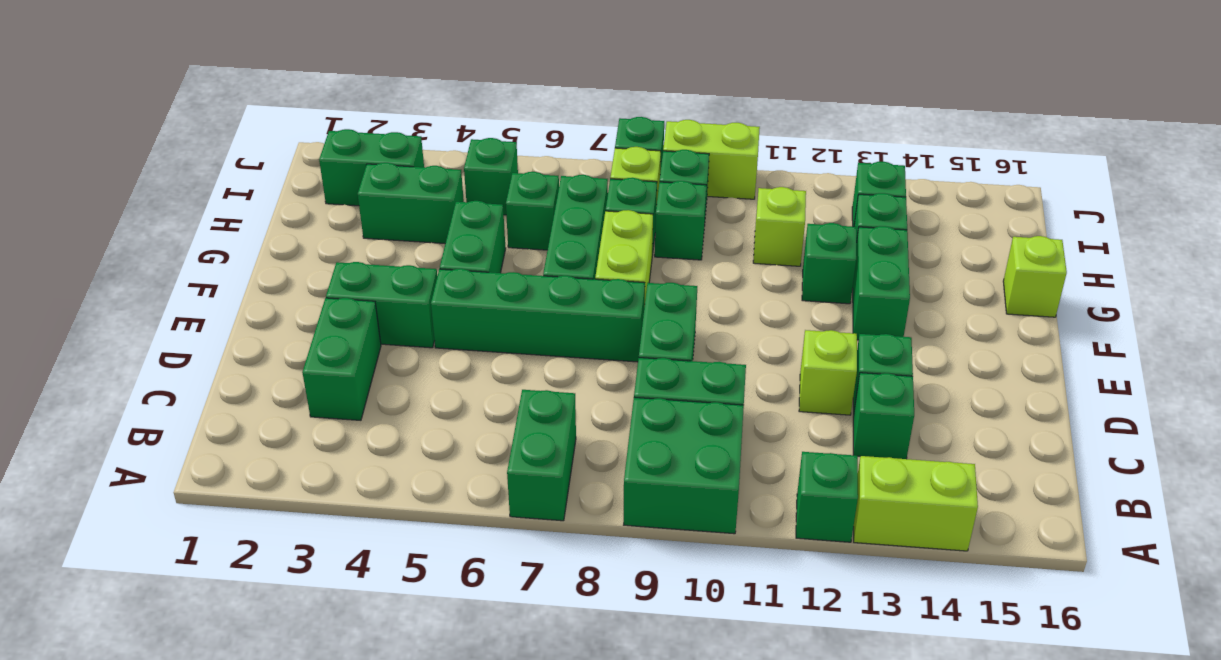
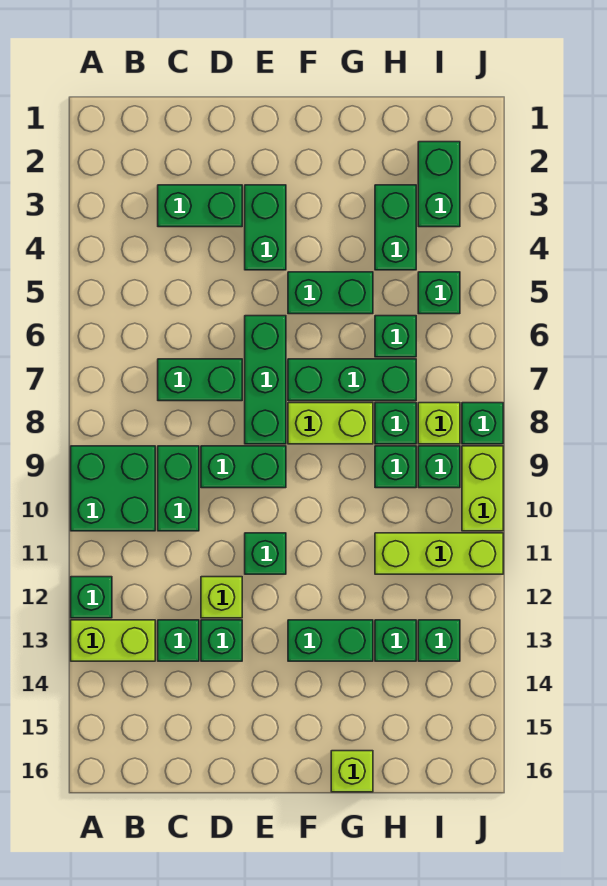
green brick A7:B7 level 1 -> green brick C7:D7 level 1
lime brick A13:A14 level 1 -> lime brick A13:B13 level 1
green brick E5:E8 level 1 -> green brick E6:E8 level 1
green brick G12 level 1 -> green brick E11 level 1
lime brick H11 level 1 -> lime brick H11:J11 level 1

